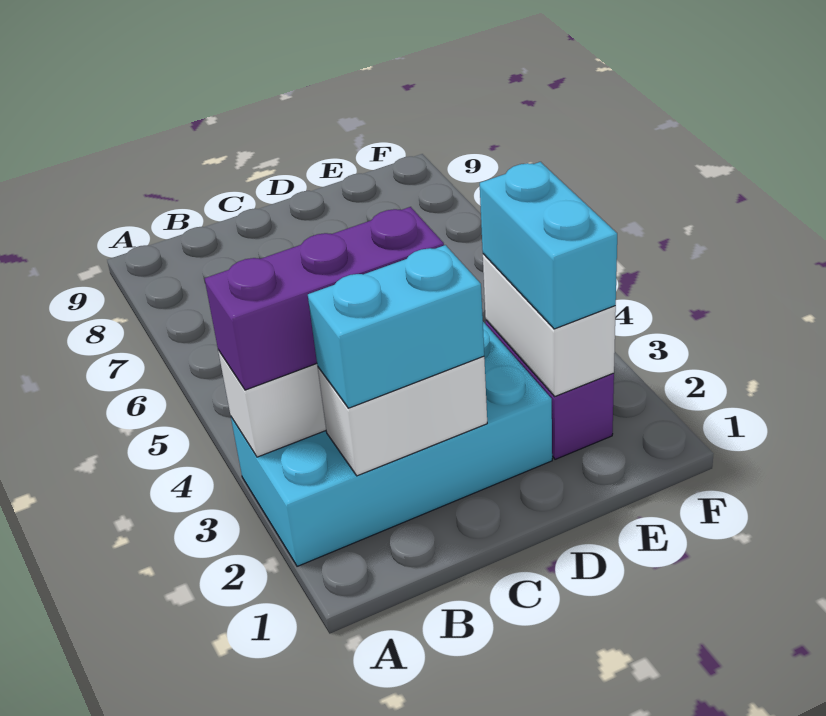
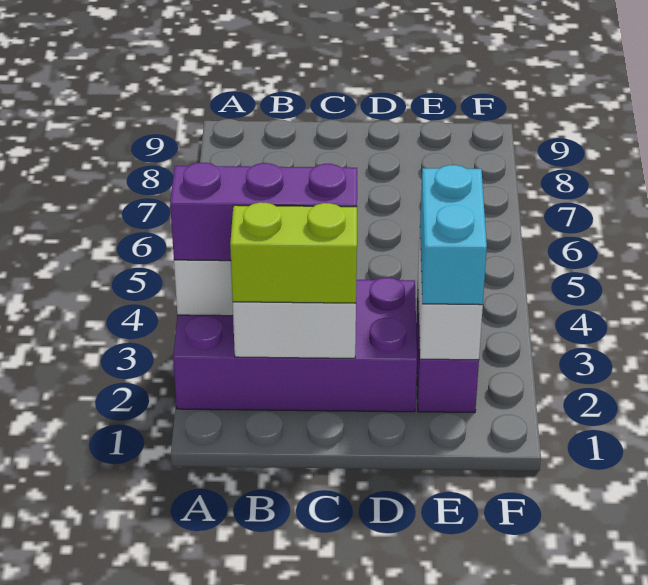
cyan brick A2:D3 level 1 -> purple brick A2:D3 level 1
cyan brick B2:C2 level 3 -> lime brick B2:C2 level 3

